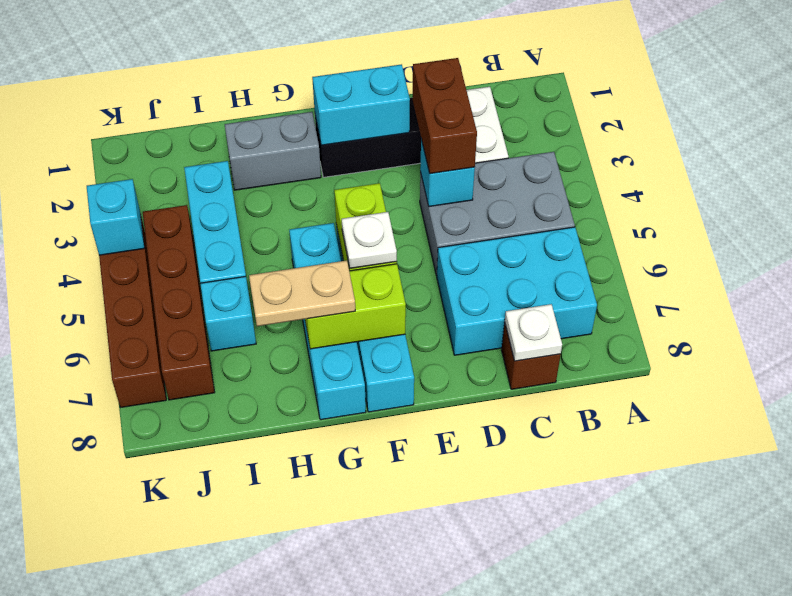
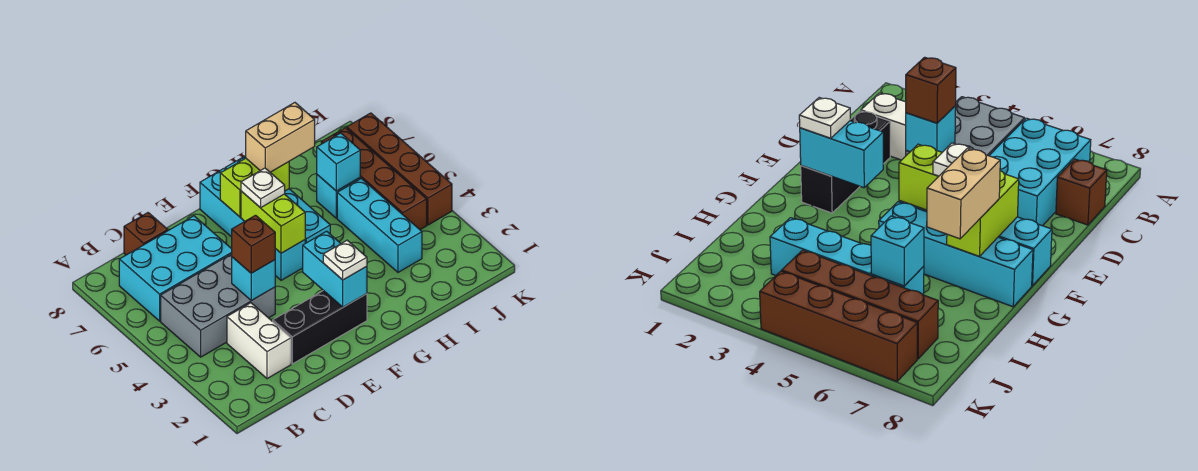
white plate C8 level 2 -> white plate F2 level 3
brown brick D3:D4 level 3 -> brown brick D4 level 3
cyan brick E2:F2 level 2 -> cyan brick F2:F3 level 2
grey brick G2:H2 level 1 -> none
tan plate G7:H7 level 3 -> tan brick G7:H7 level 3
cyan brick K4 level 2 -> cyan brick I6 level 2

